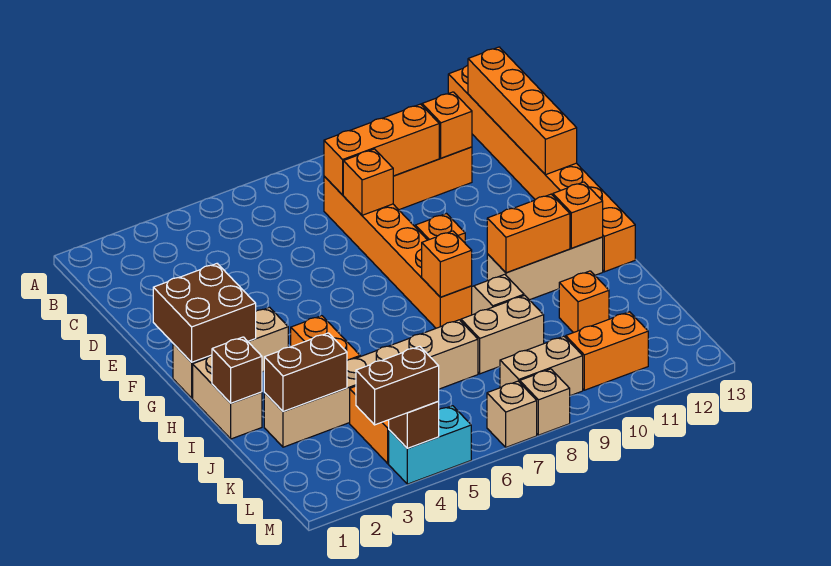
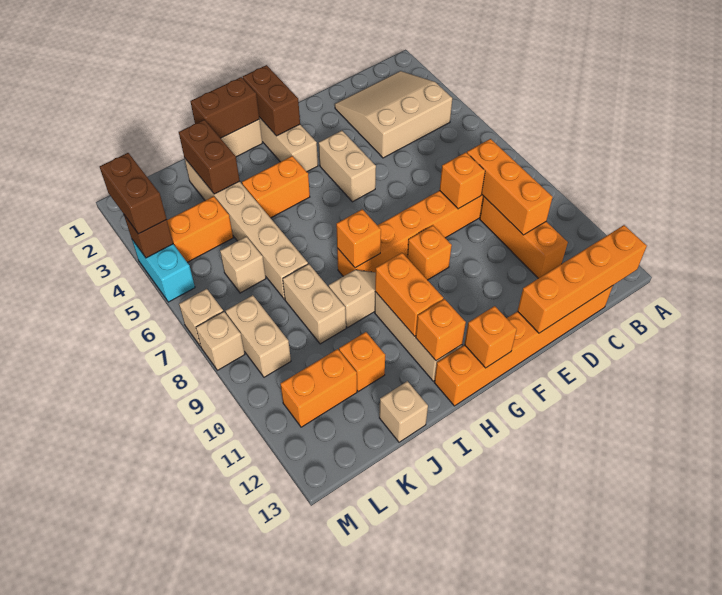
orange brick A13:H13 level 1 -> orange brick C13:H13 level 1
none -> tan slope B2:D4 level 1 top 4
orange brick C11 level 2 -> orange brick G13 level 2
brown brick F1:G2 level 2 -> brown brick G1:G2 level 2
none -> tan brick F4:F5 level 1
brown brick I1 level 2 -> brown brick H1:I1 level 2
none -> tan brick J13 level 1
none -> tan brick K6 level 1
orange brick L10:L11 level 1 -> orange brick K11:L11 level 1

